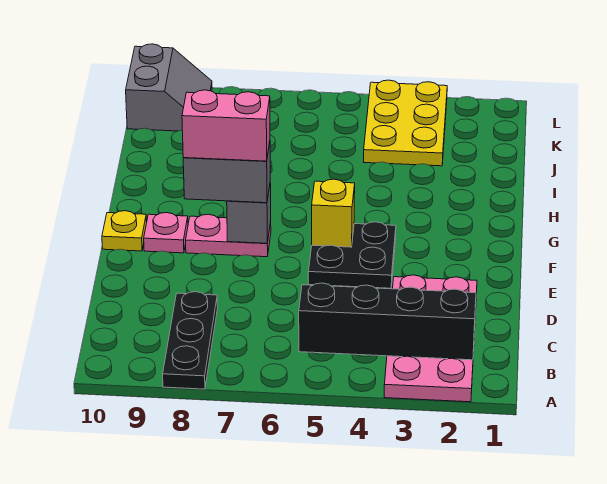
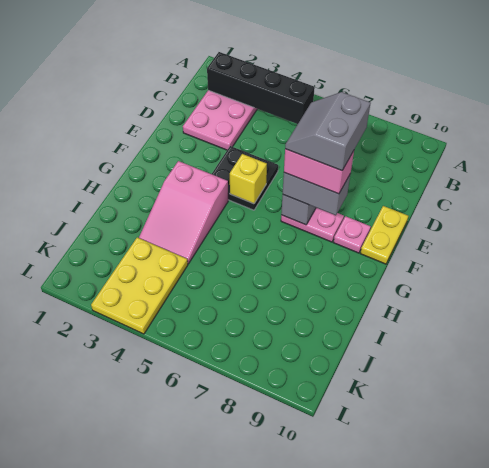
black plate A8:C8 level 1 -> none
yellow plate F10 level 1 -> yellow plate E10:F10 level 1
none -> pink slope G3:I4 level 1 top G
grey slope K9:L10 level 1 top 10 -> grey slope E7:F8 level 5 top 8

